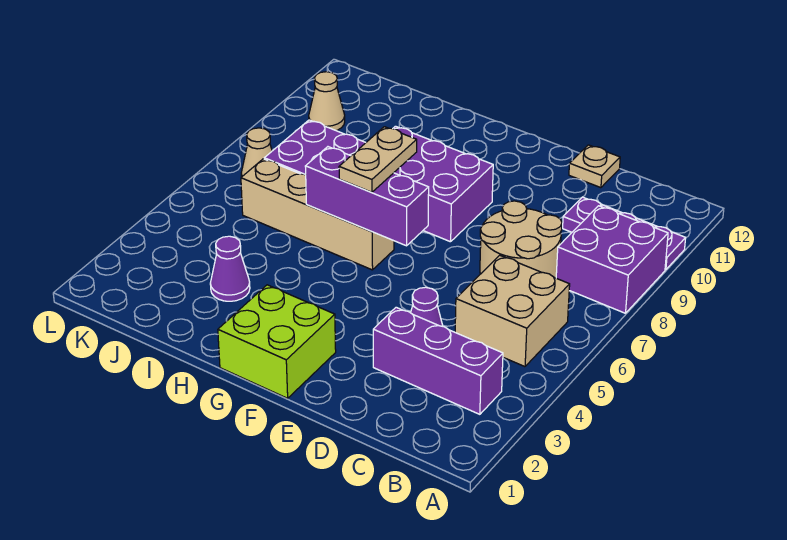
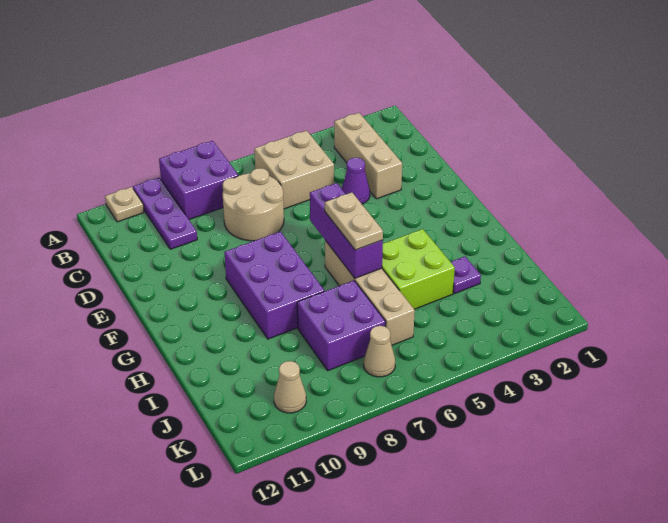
purple brick B3:D3 level 1 -> tan brick B3:D3 level 1
tan plate D12 level 1 -> tan plate A11 level 1
lime brick F1:G2 level 1 -> lime brick H4:I5 level 1
tan plate G6:G7 level 3 -> tan plate G6:H6 level 3
purple cone I3 level 1 -> purple plate I3 level 1

